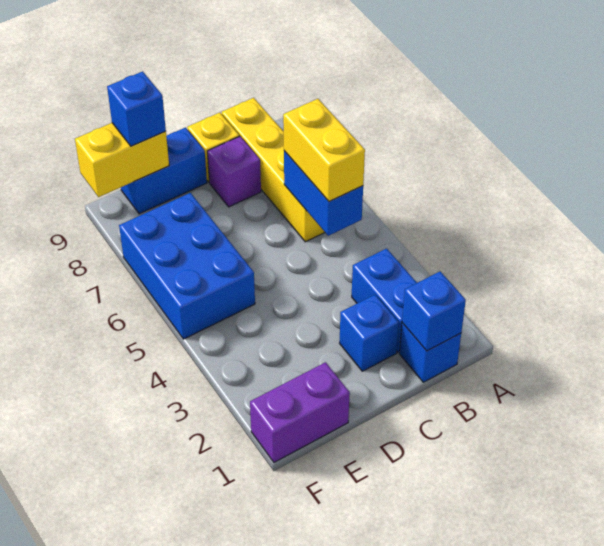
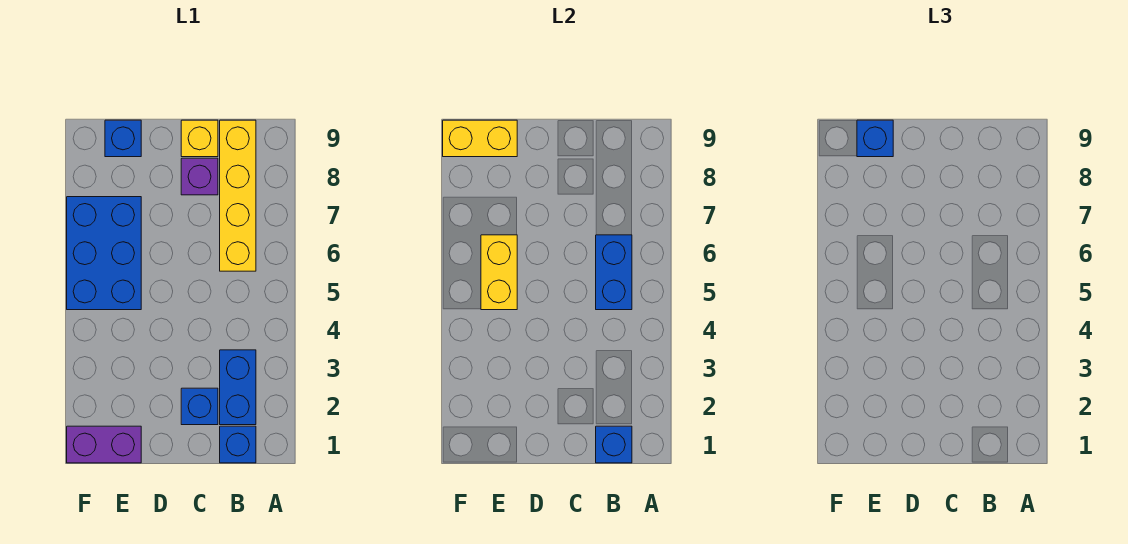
yellow brick B5:B6 level 3 -> yellow brick E5:E6 level 2
blue brick D9:E9 level 1 -> blue brick E9 level 1

